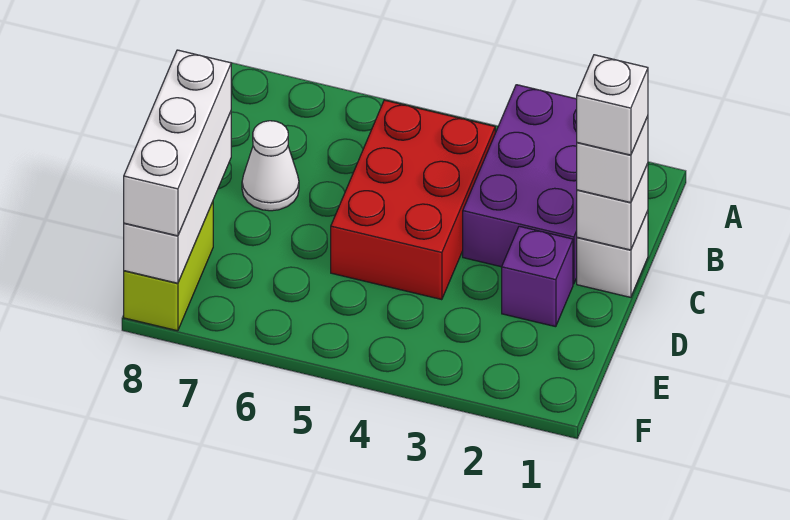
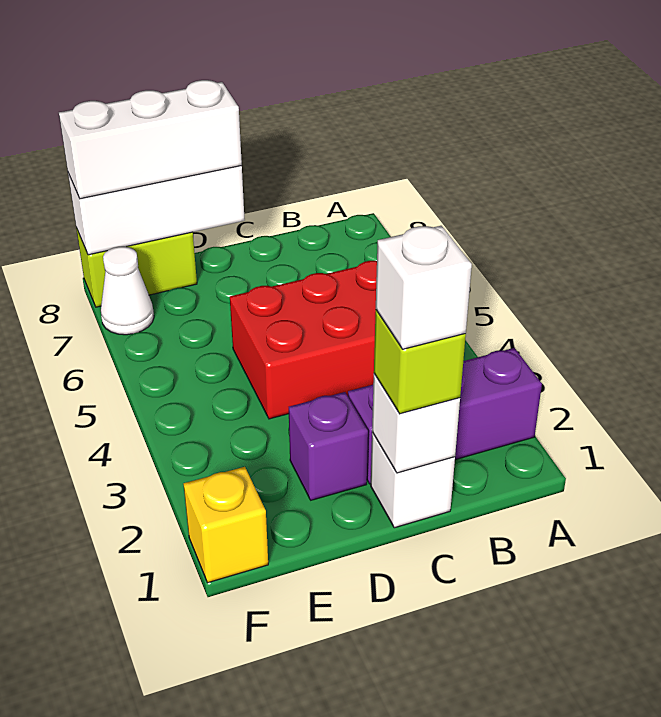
purple brick A2:C3 level 1 -> purple brick A2:C2 level 1
white brick C1 level 3 -> lime brick C1 level 3
white cone C7 level 1 -> white cone F7 level 1
none -> yellow brick F1 level 1

